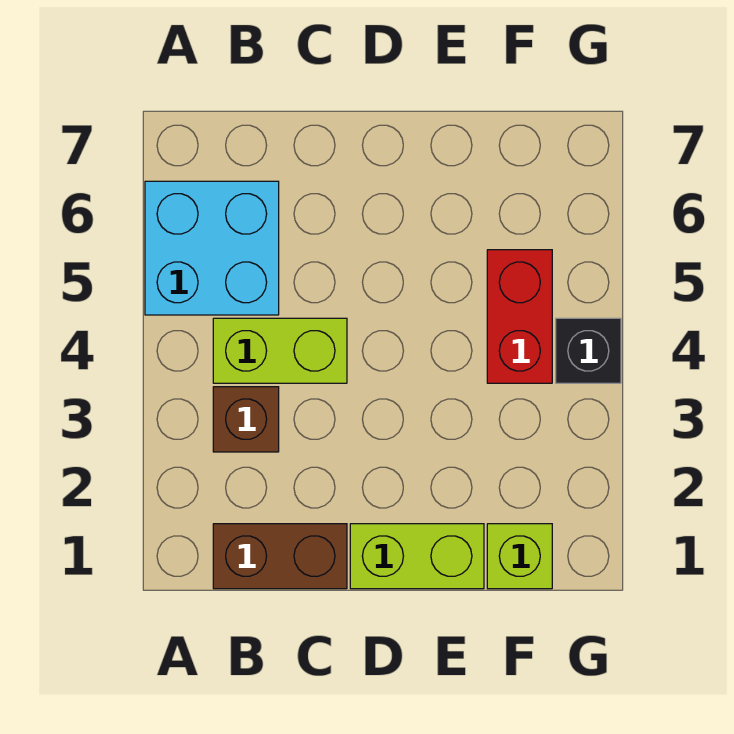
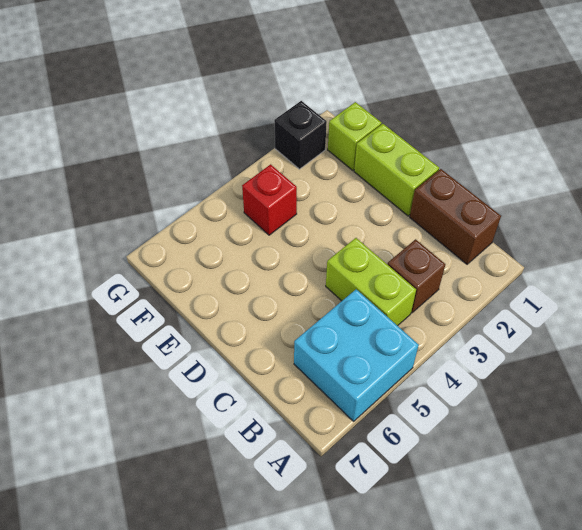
red brick F4:F5 level 1 -> red brick F4 level 1
black brick G4 level 1 -> black brick G2 level 1

